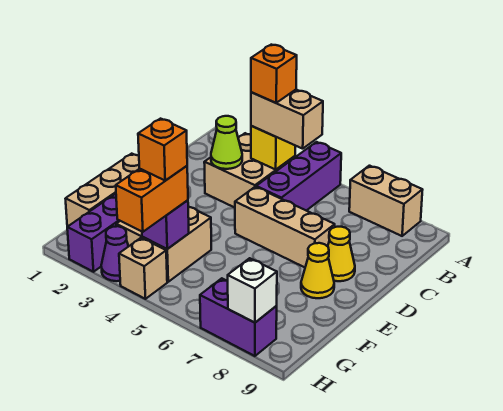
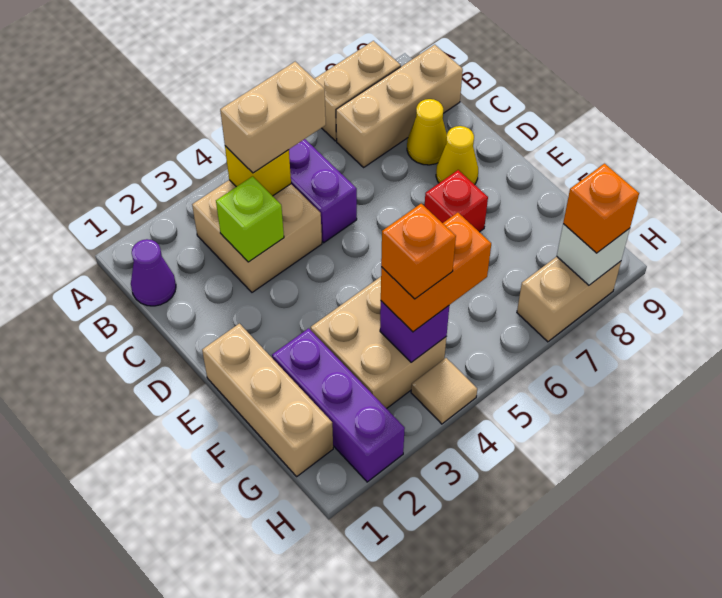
orange brick B4 level 4 -> orange brick H8 level 3
lime cone C3 level 2 -> lime brick C3 level 2
tan brick D5:D7 level 1 -> tan brick B7:B9 level 1
none -> red brick E7 level 1
yellow cone E8 level 1 -> yellow cone C8 level 1
orange brick G4:H4 level 3 -> orange brick G4:G5 level 3
purple cone H3 level 1 -> purple cone B1 level 1
tan brick H4 level 1 -> tan tile H4 level 1
purple brick H7:H8 level 1 -> tan brick H7:H8 level 1

